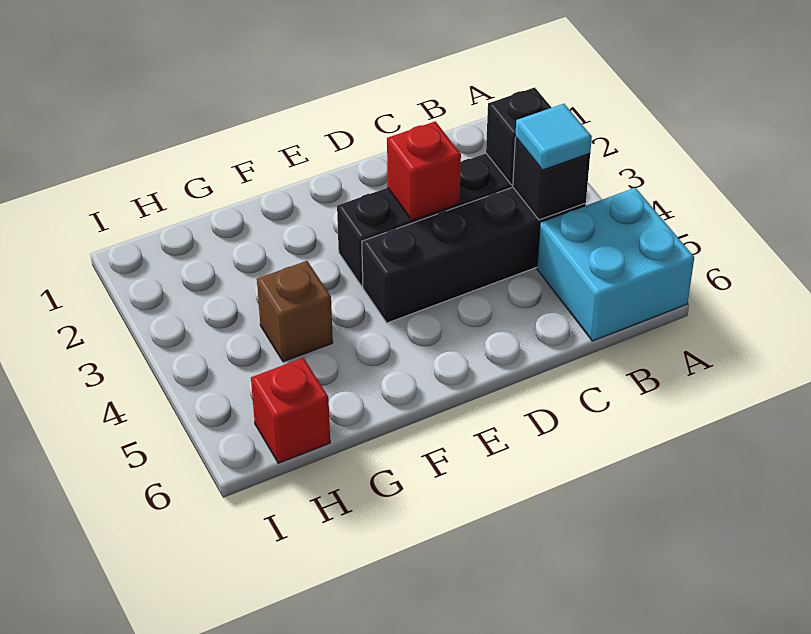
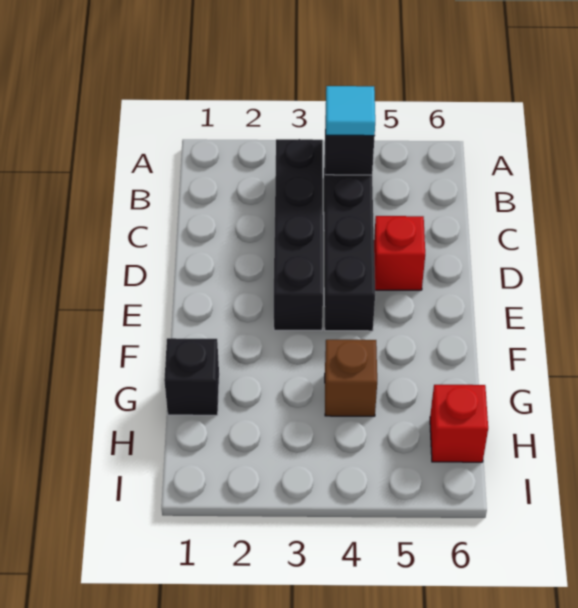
cyan brick A5:B6 level 1 -> none
black brick B3 level 2 -> black brick G1 level 1
red brick D3 level 2 -> red brick D5 level 1

